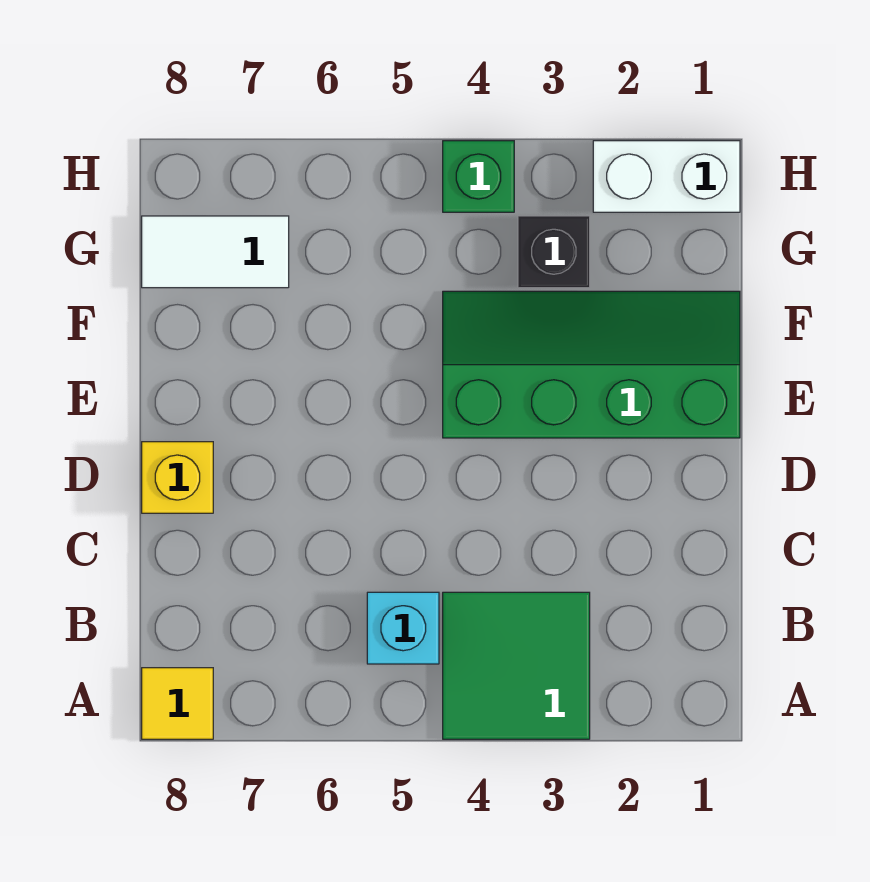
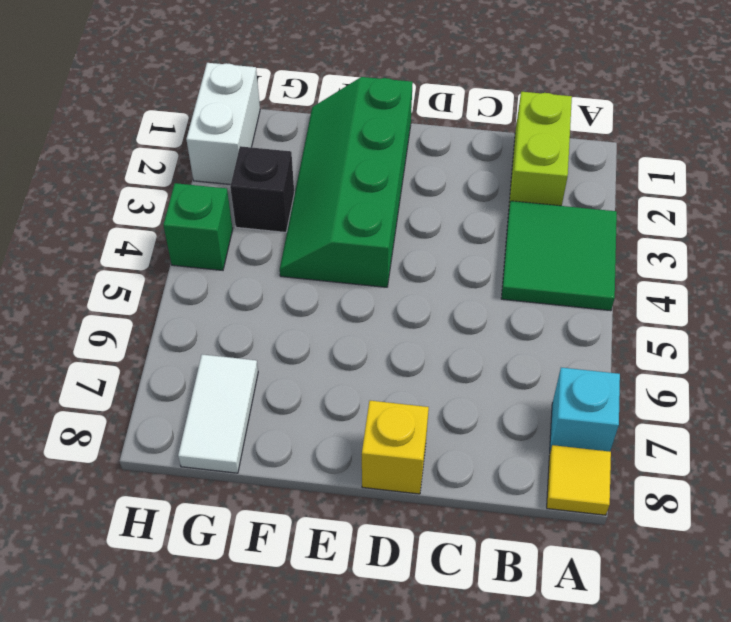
none -> lime brick B1:B2 level 1
cyan brick B5 level 1 -> cyan brick A7 level 1

